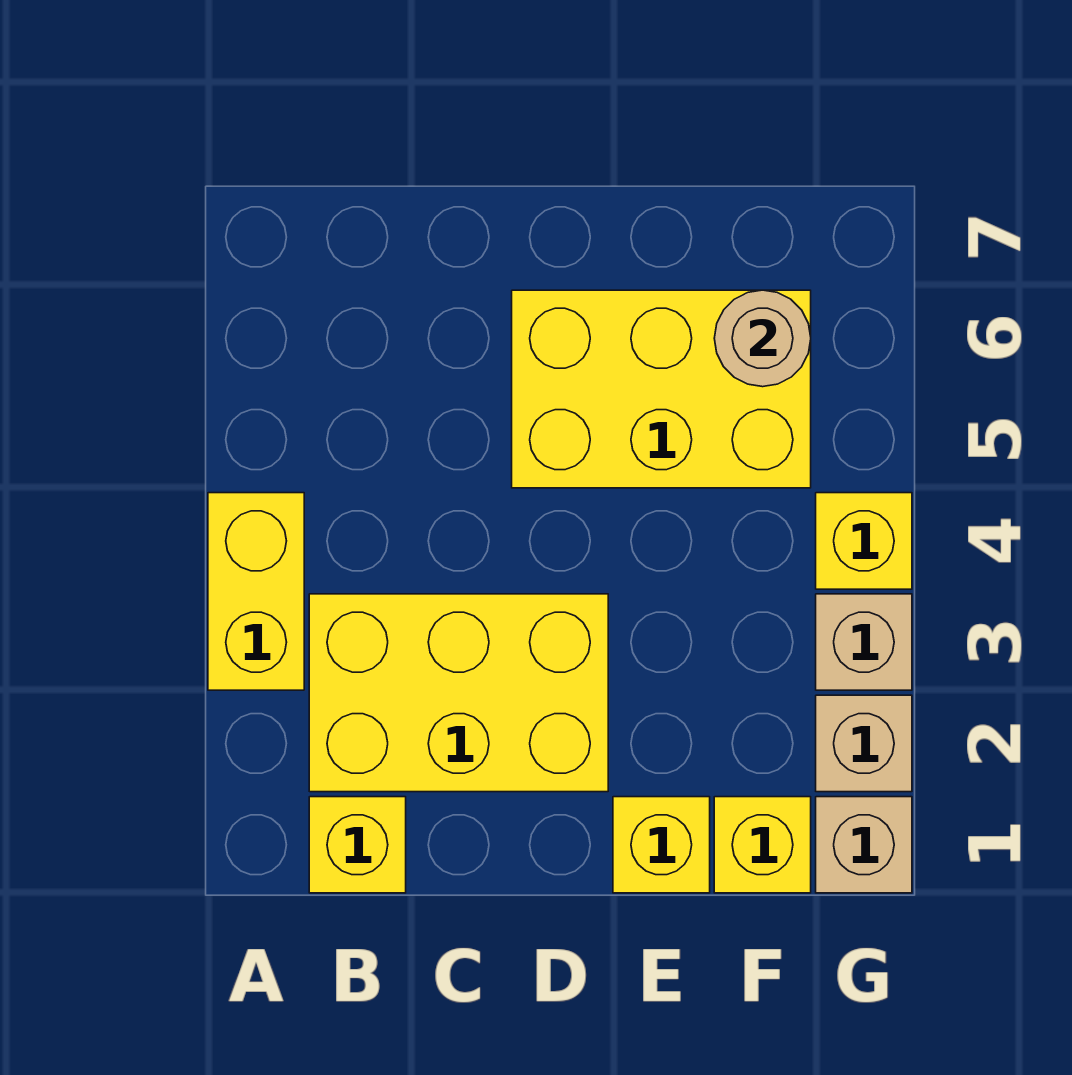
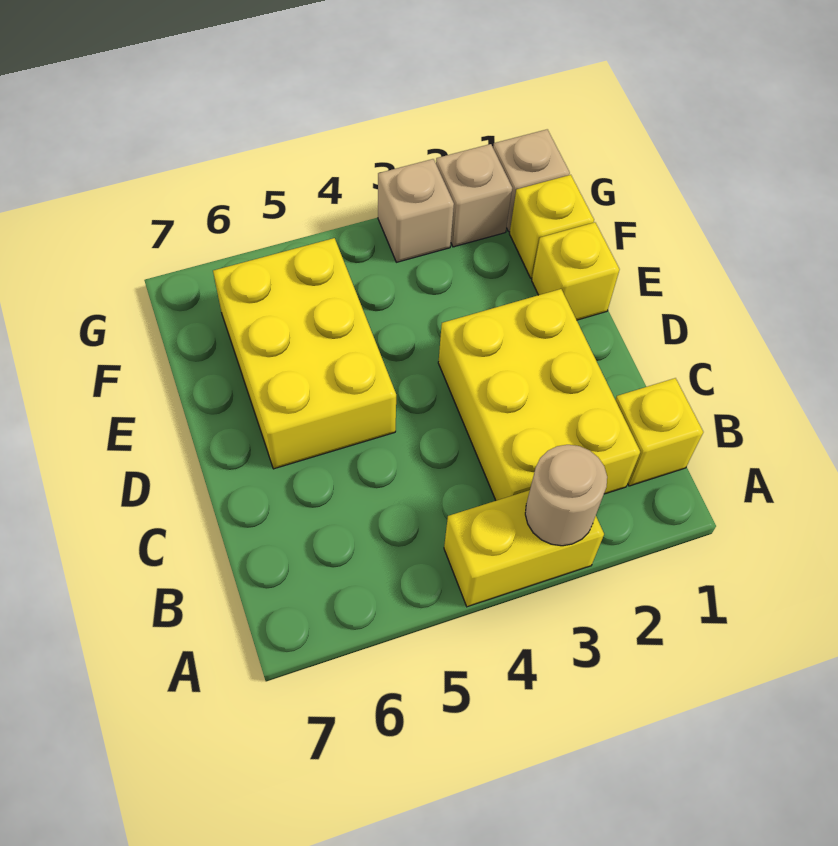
tan round brick F6 level 2 -> tan round brick A3 level 2
yellow brick G4 level 1 -> none

